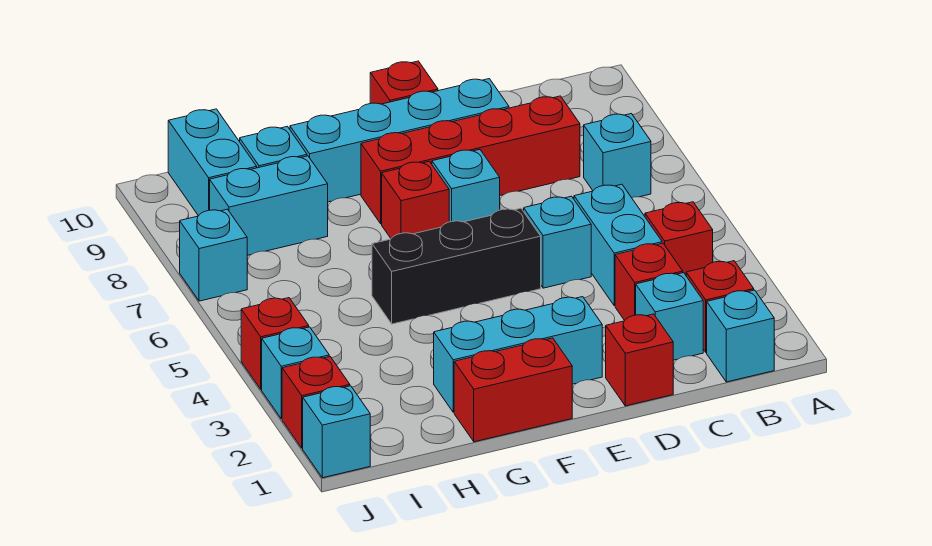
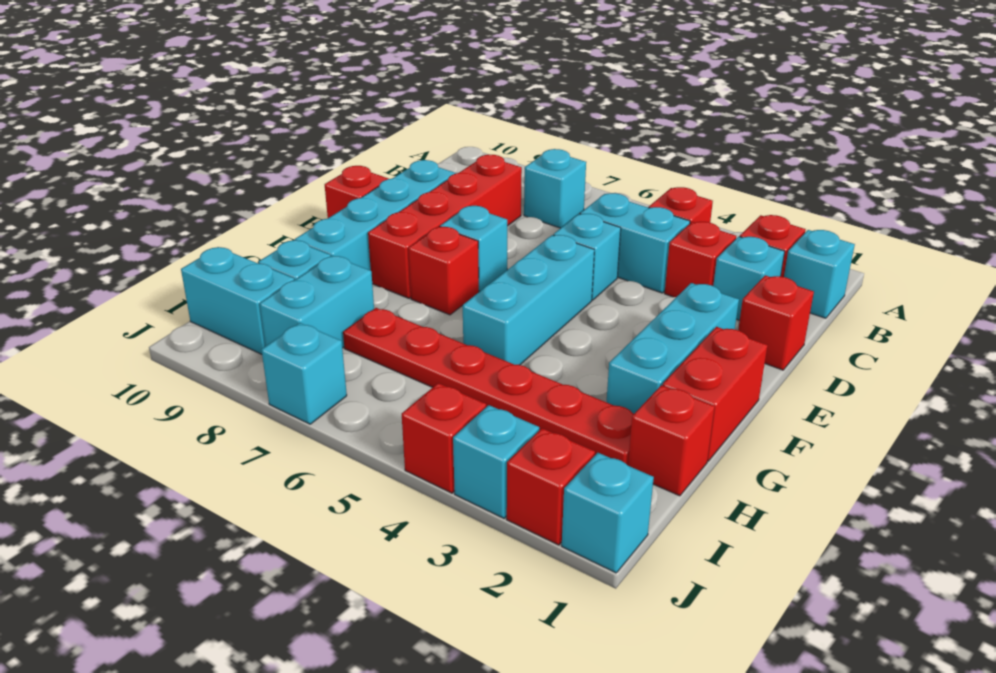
black brick E5:G5 level 1 -> cyan brick E5:G5 level 1
none -> red brick H1 level 1
none -> red plate H2:H7 level 1

